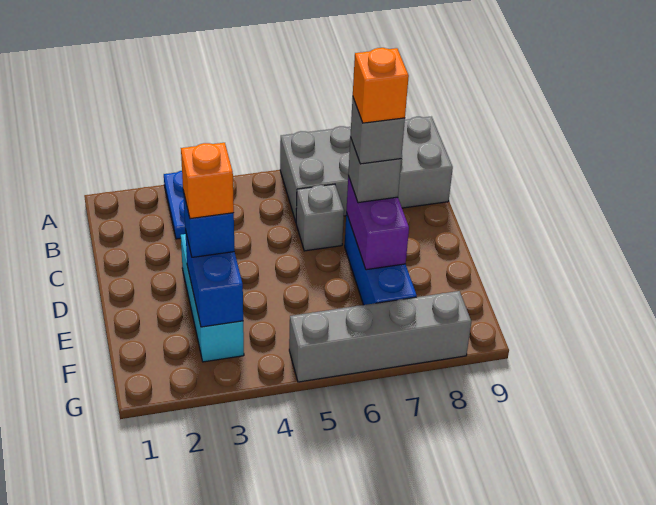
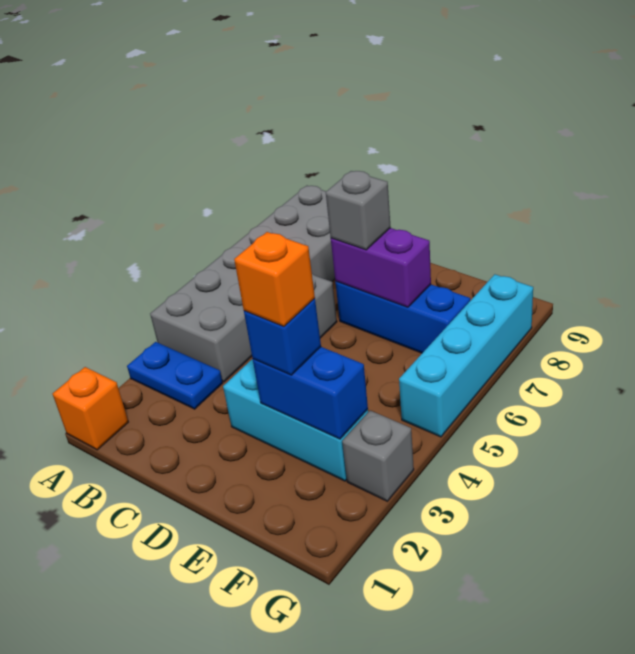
grey brick A6:B9 level 1 -> grey brick A4:B9 level 1
grey brick D7 level 4 -> grey brick G3 level 1
orange brick D7 level 5 -> orange brick A1 level 1
grey brick G5:G8 level 1 -> cyan brick G5:G8 level 1

